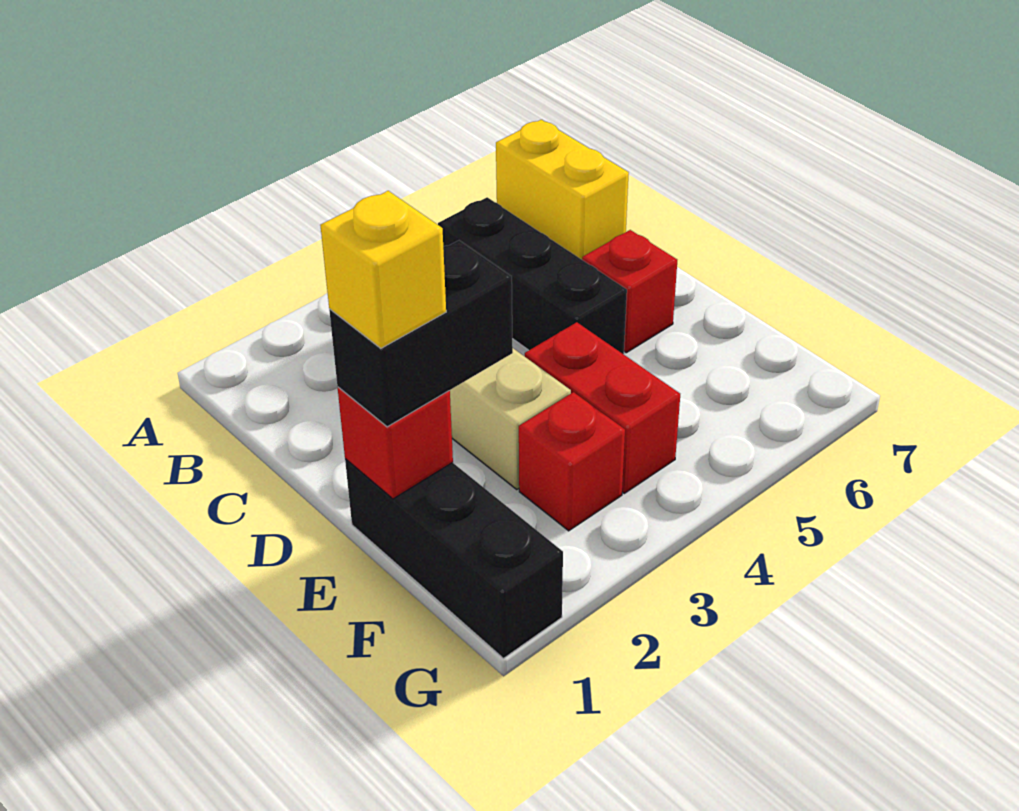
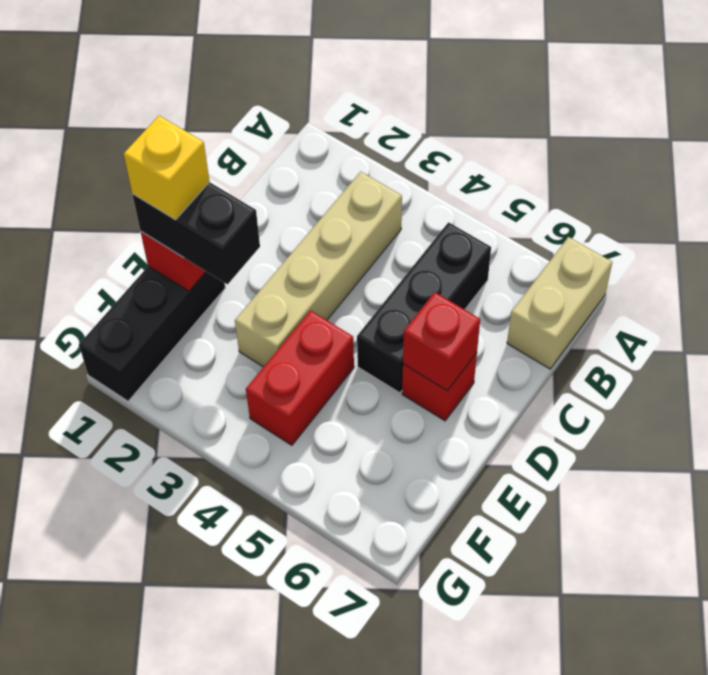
yellow brick A7:B7 level 1 -> tan brick A7:B7 level 1
red brick F3 level 1 -> red brick D6 level 2

